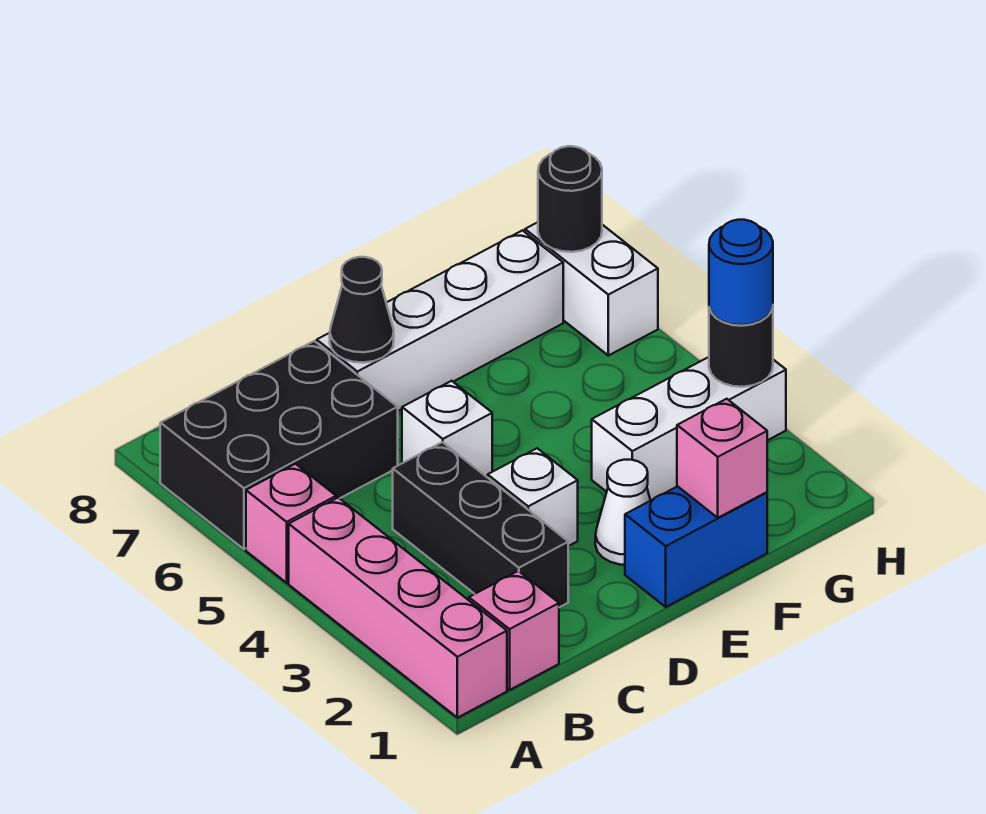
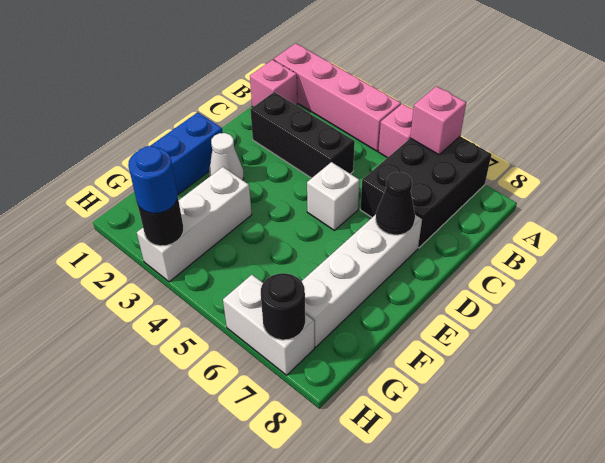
white brick D3 level 1 -> none
pink brick F1 level 2 -> pink brick A6 level 2

